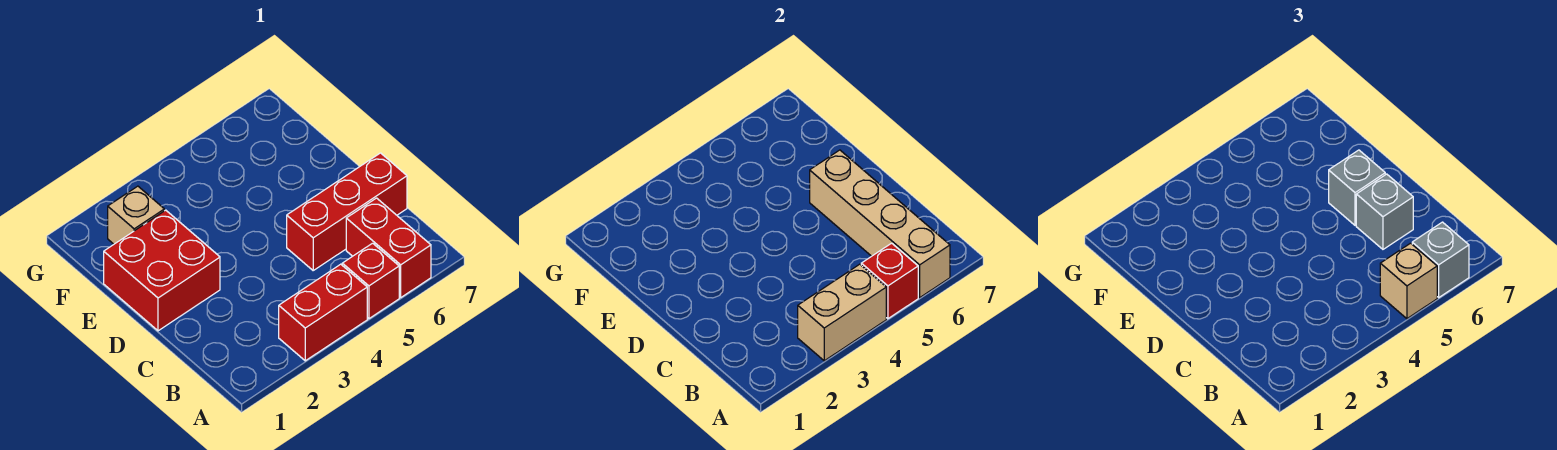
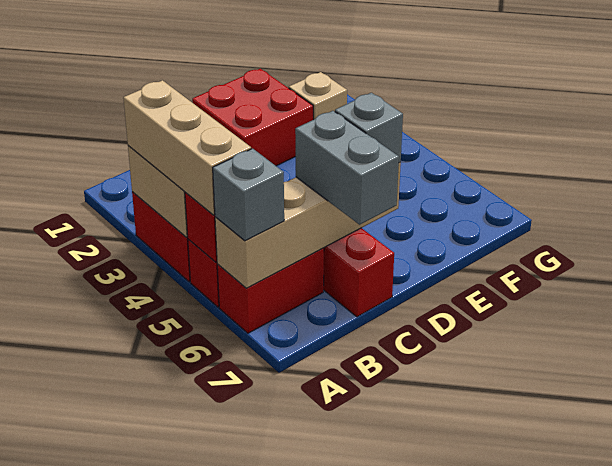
tan brick A5 level 3 -> tan brick A3:A5 level 3
grey brick C6 level 3 -> grey brick C6:C7 level 3

